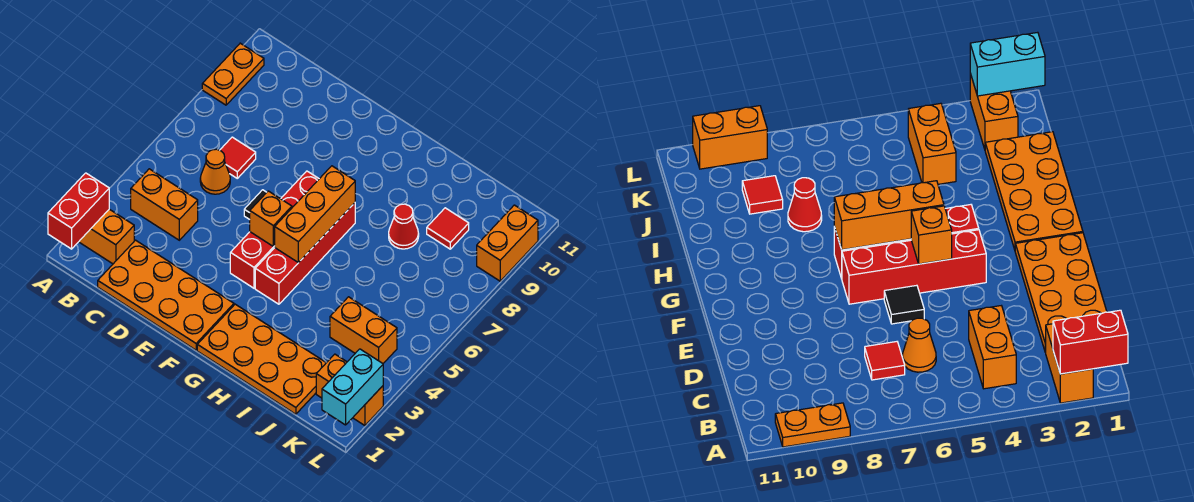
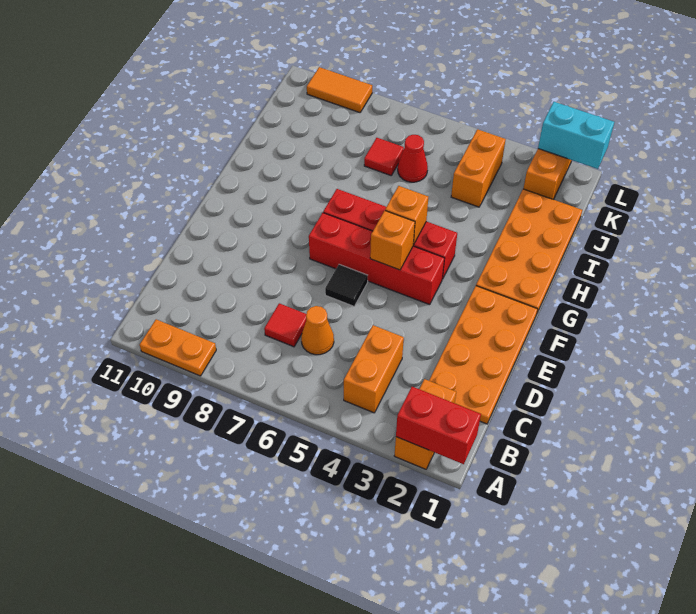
orange brick G5:G7 level 2 -> orange brick G5 level 2
red cone I8 level 1 -> red cone J6 level 1
red tile J9 level 1 -> red tile J7 level 1
orange brick L9:L10 level 1 -> orange tile L9:L10 level 1

